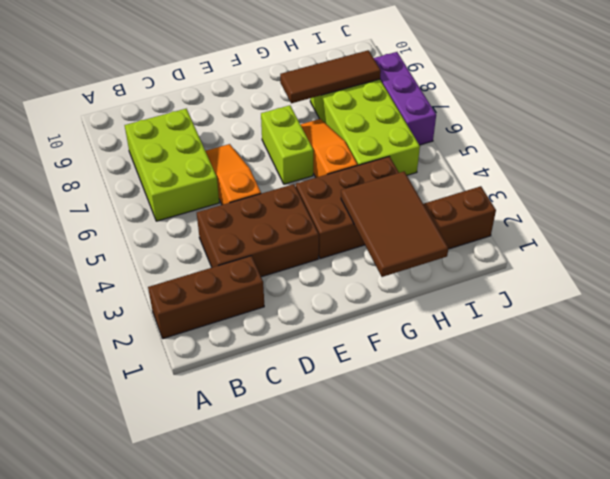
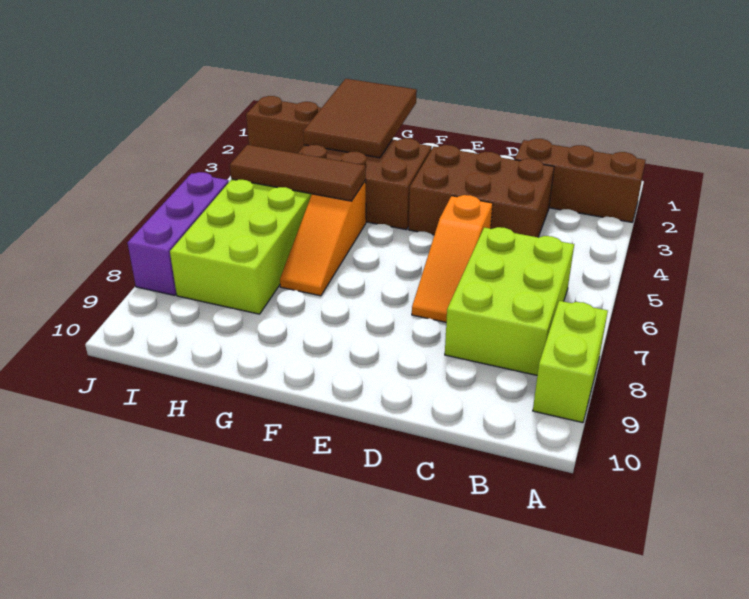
lime brick F6:F7 level 1 -> lime brick A8:A9 level 1
brown tile G8:I8 level 2 -> brown tile G5:I5 level 2

